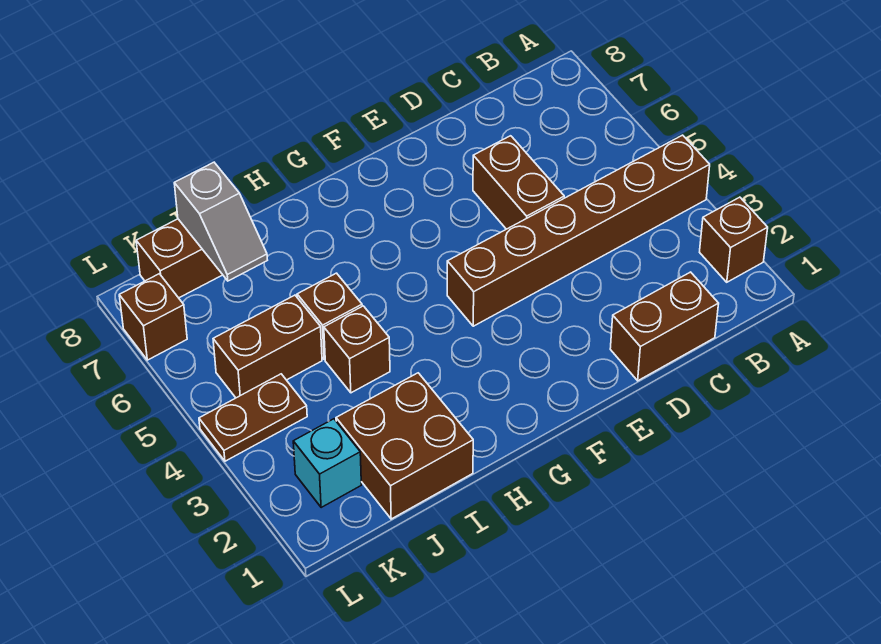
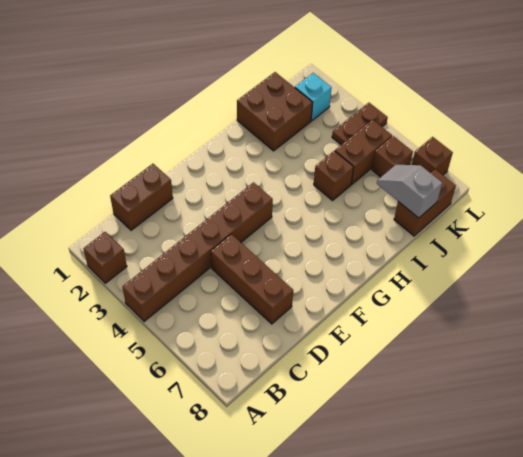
brown brick D5:D6 level 1 -> brown brick D5:D7 level 1
brown brick I4 level 1 -> brown brick K6 level 1

